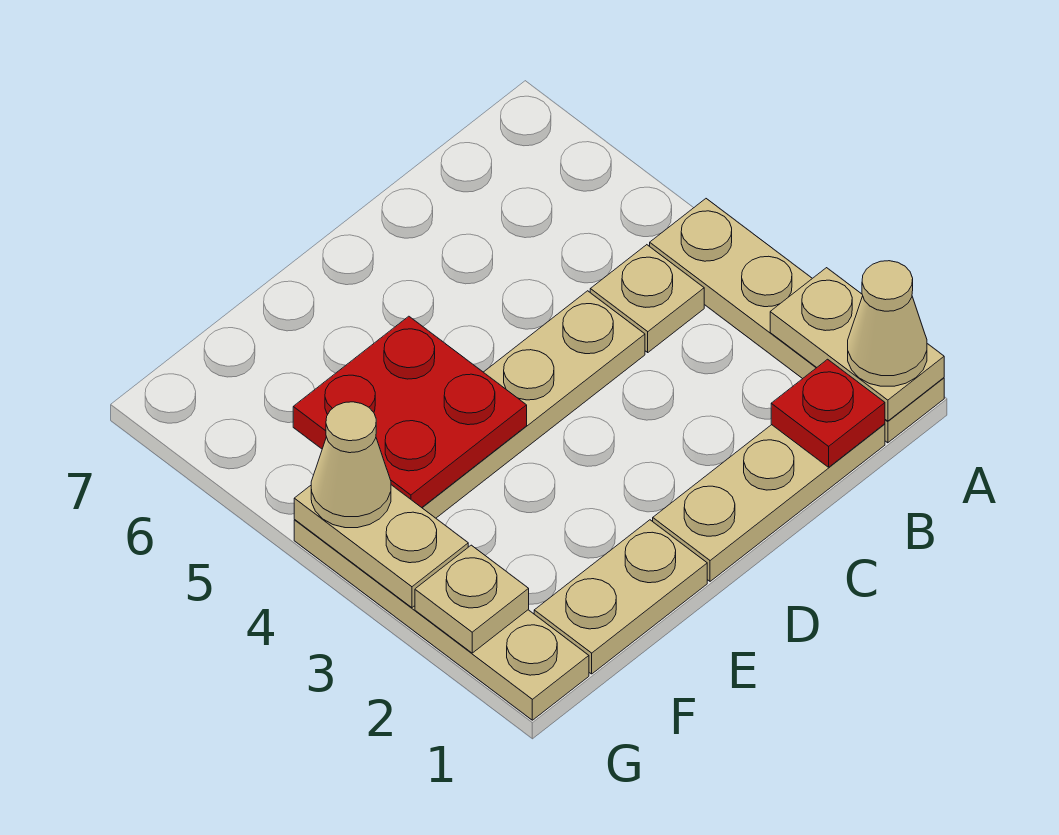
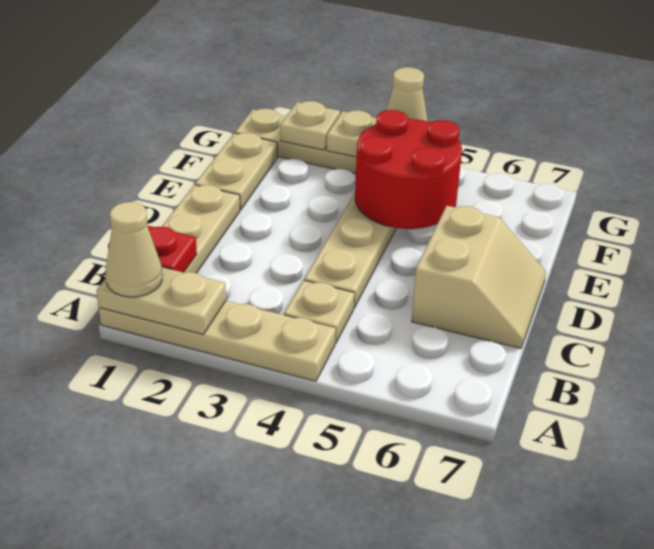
none -> tan slope C6:D7 level 1 top 6
red plate E4:F5 level 2 -> red round brick E4:F5 level 2

